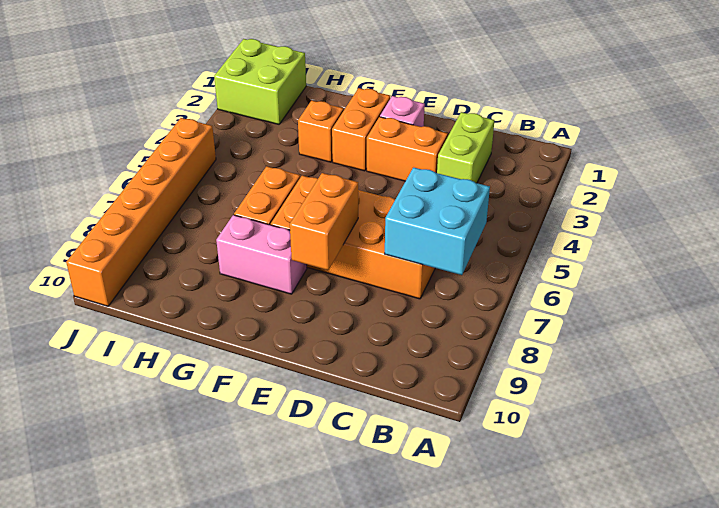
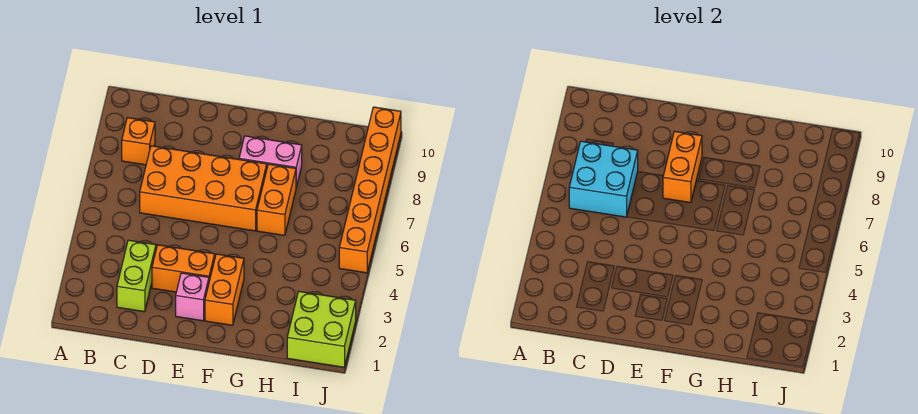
orange brick G3 level 1 -> orange brick B8 level 1

